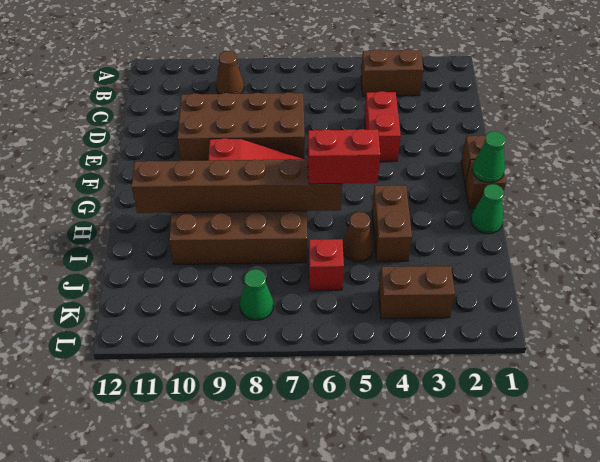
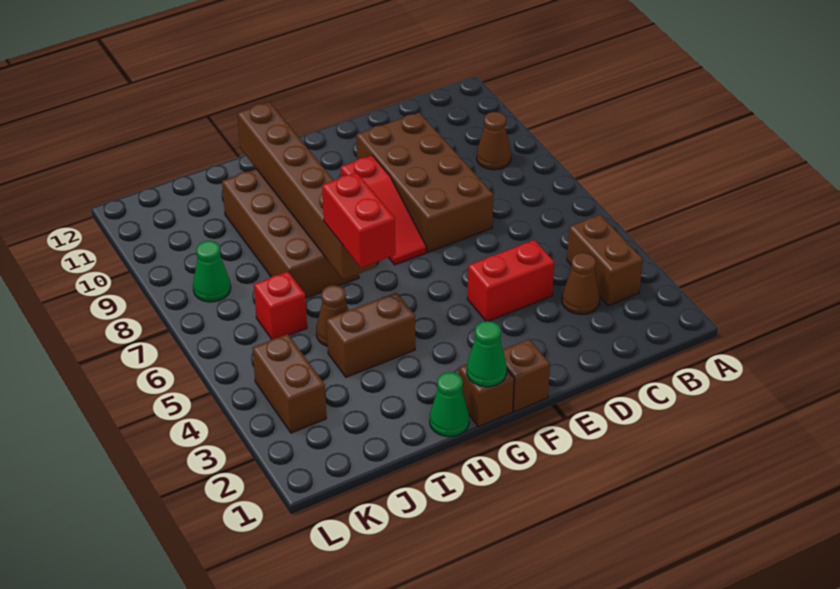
none -> brown cone C3 level 1

